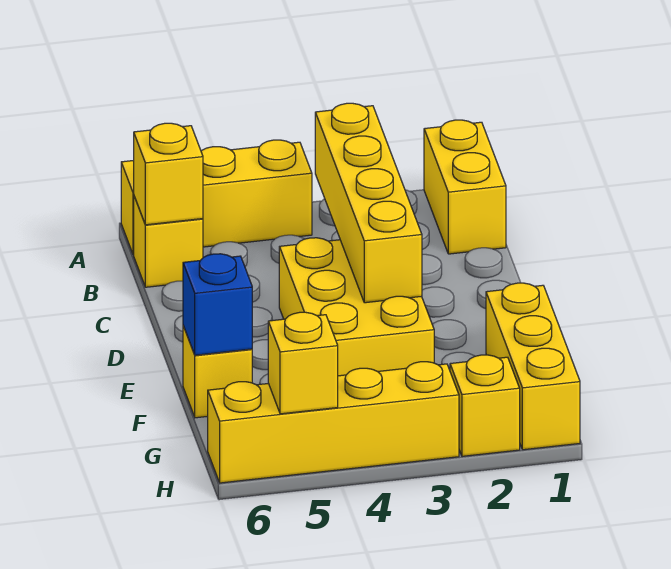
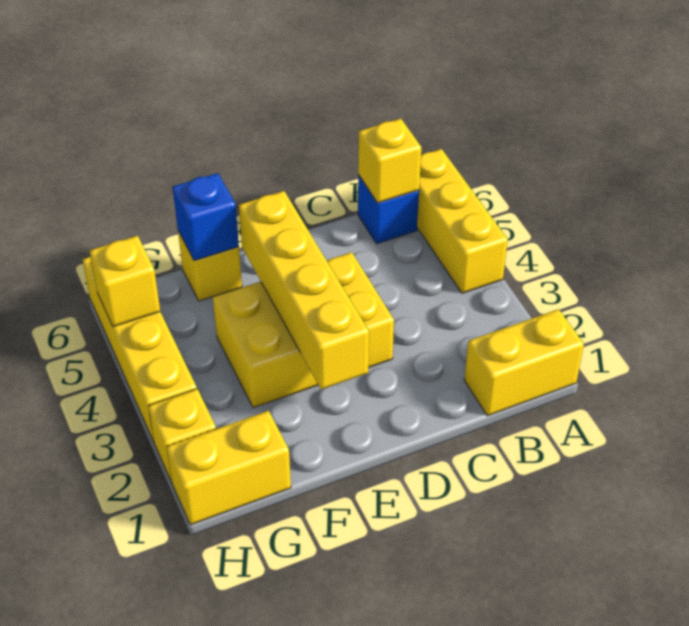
yellow brick B3:E3 level 2 -> yellow brick E2:E5 level 2
yellow brick B6 level 1 -> blue brick B6 level 1
yellow brick F1:H1 level 1 -> yellow brick G1:H1 level 1

